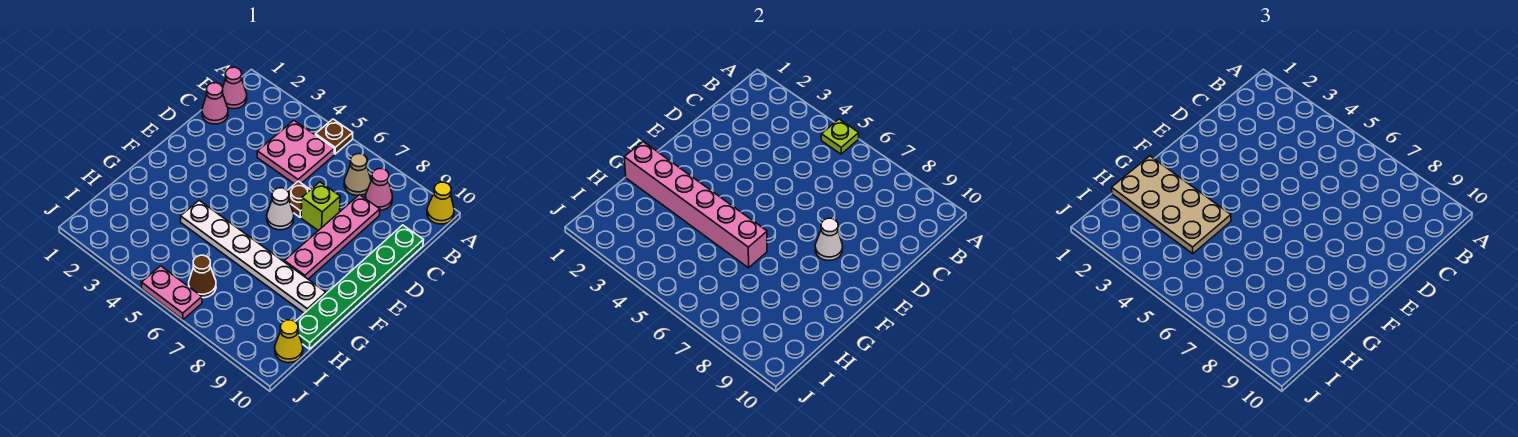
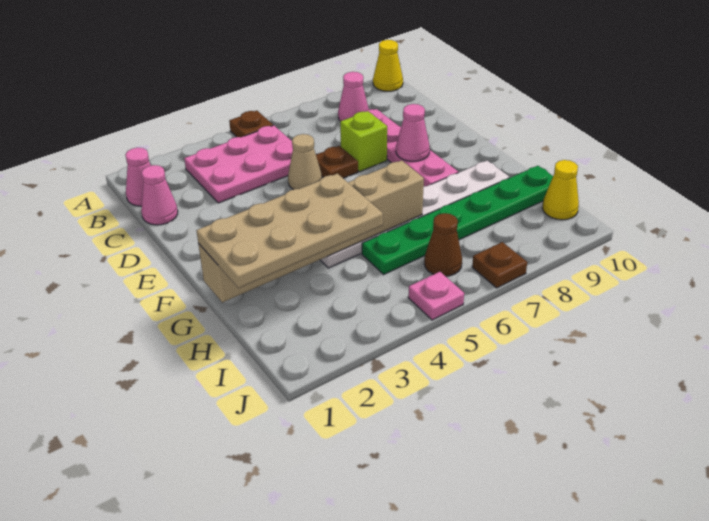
lime plate A5 level 2 -> none
pink plate B4:C5 level 1 -> pink plate B3:C5 level 1
tan cone B7 level 1 -> tan cone D5 level 1
green plate C10:H10 level 1 -> green plate H5:H10 level 1
white cone E6 level 1 -> none
white cone E8 level 2 -> pink cone E8 level 2
pink brick G1:G6 level 2 -> tan brick G1:G6 level 2
pink plate J5:J6 level 1 -> pink plate J5 level 1
none -> brown plate J7 level 1

